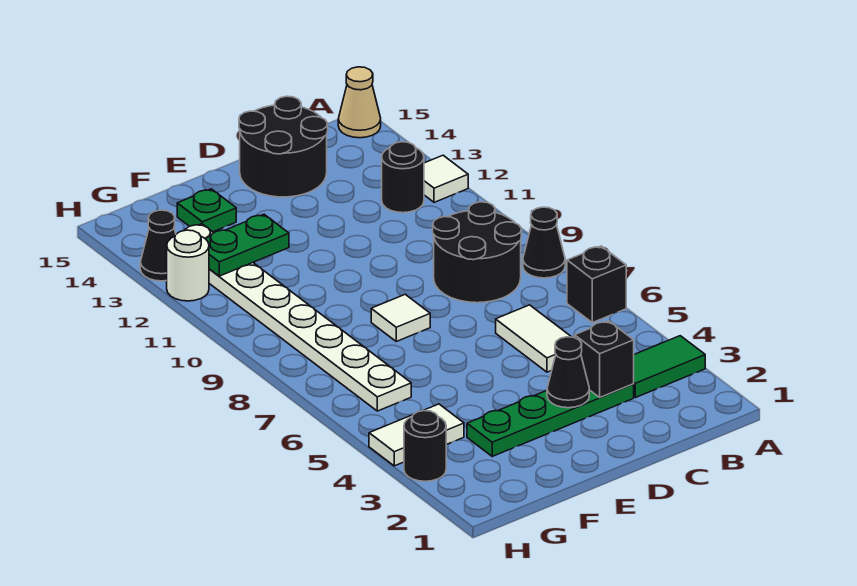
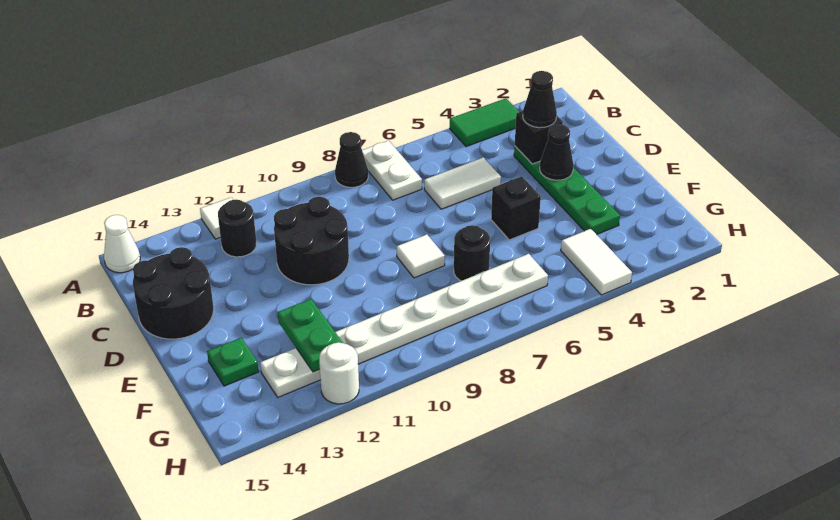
green tile A3:B3 level 1 -> green tile A3:A4 level 1
black brick A6 level 1 -> black brick E5 level 1
none -> white plate A7:B7 level 1
tan cone A15 level 1 -> white cone A15 level 1
black round brick B8:C9 level 1 -> black round brick C10:D11 level 1
black round brick H3 level 1 -> black round brick F7 level 1
black cone H13 level 1 -> black cone C3 level 3

